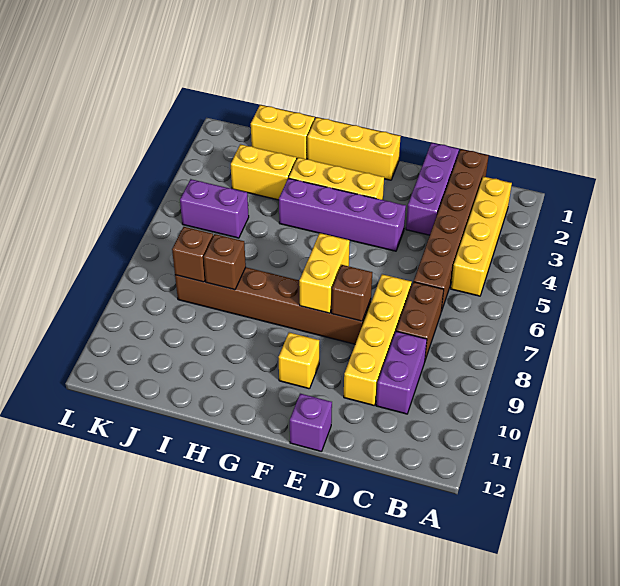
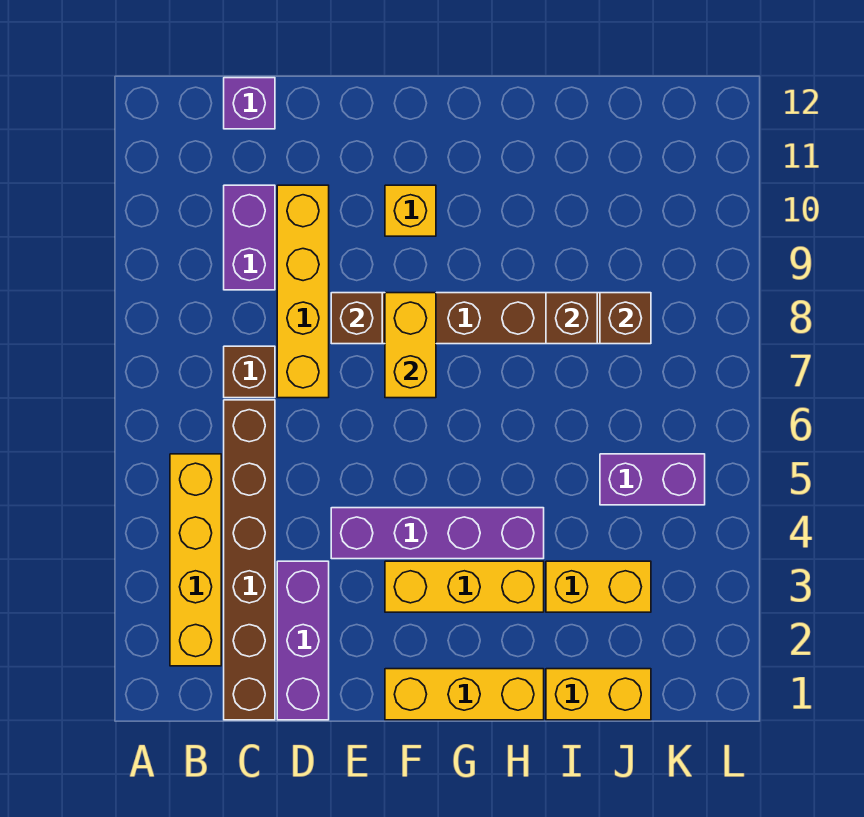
brown brick C7:C8 level 1 -> brown brick C7 level 1
purple brick E12 level 1 -> purple brick C12 level 1

